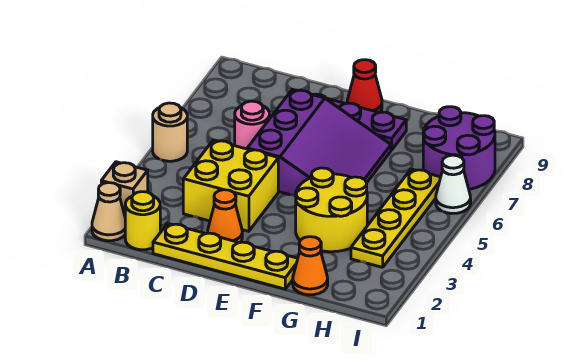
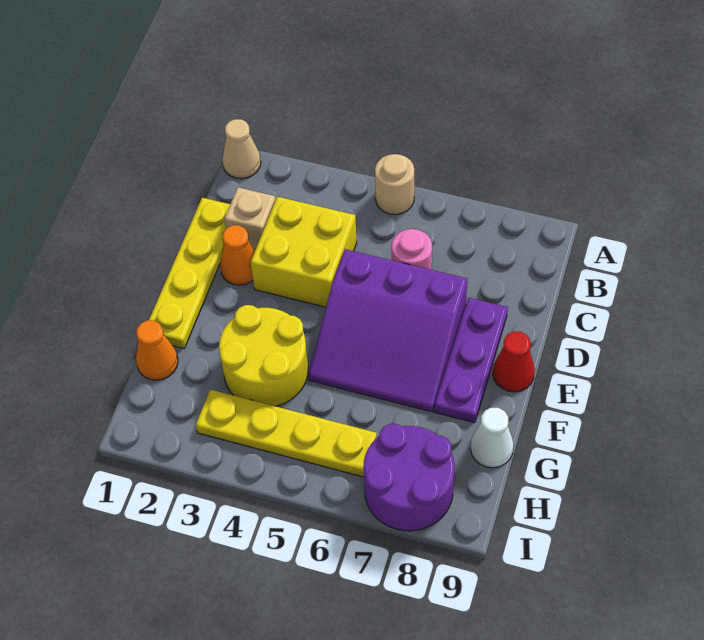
tan brick A2 level 1 -> tan brick C2 level 1
yellow round brick B1 level 1 -> none
white cone I6 level 1 -> white cone G9 level 1

